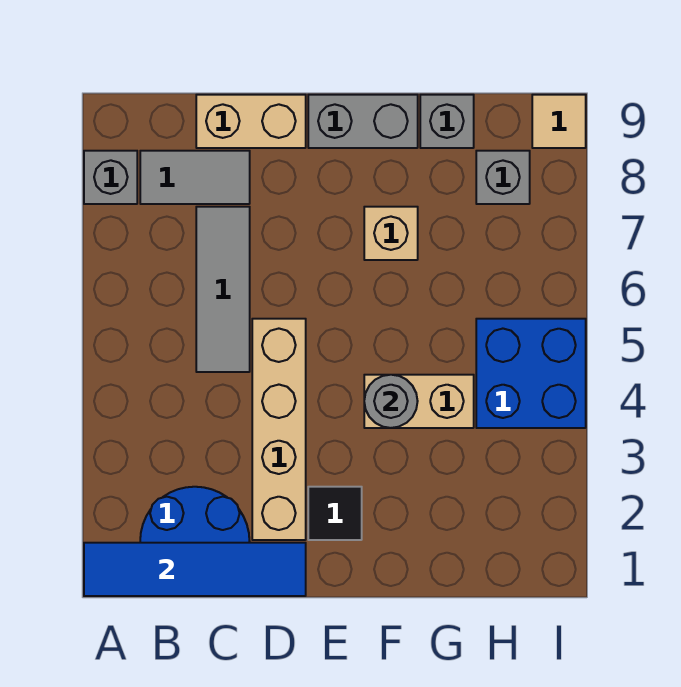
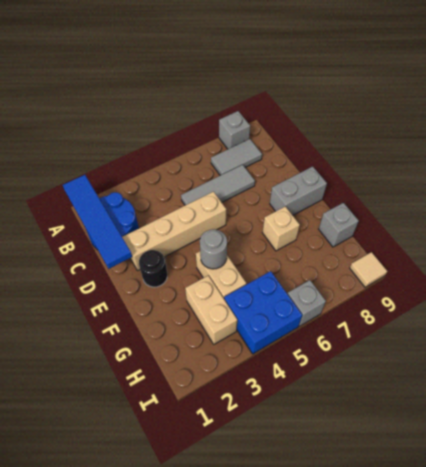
grey tile B8:C8 level 1 -> grey tile B7:B8 level 1
tan brick C9:D9 level 1 -> tan brick G3:H3 level 1
black tile E2 level 1 -> black round brick E2 level 1
grey brick E9:F9 level 1 -> grey brick E8:E9 level 1
grey brick H8 level 1 -> grey brick I6 level 1

